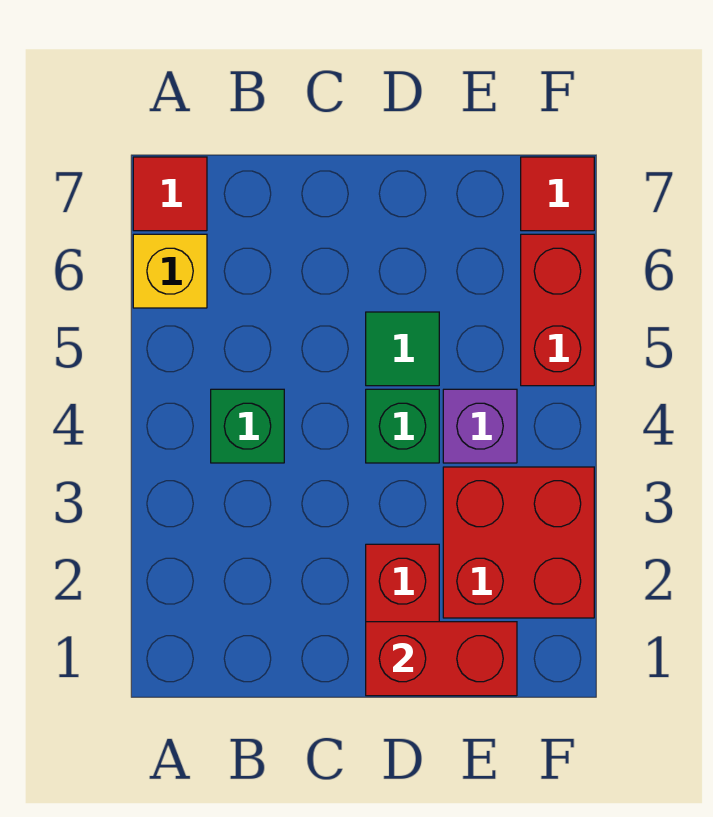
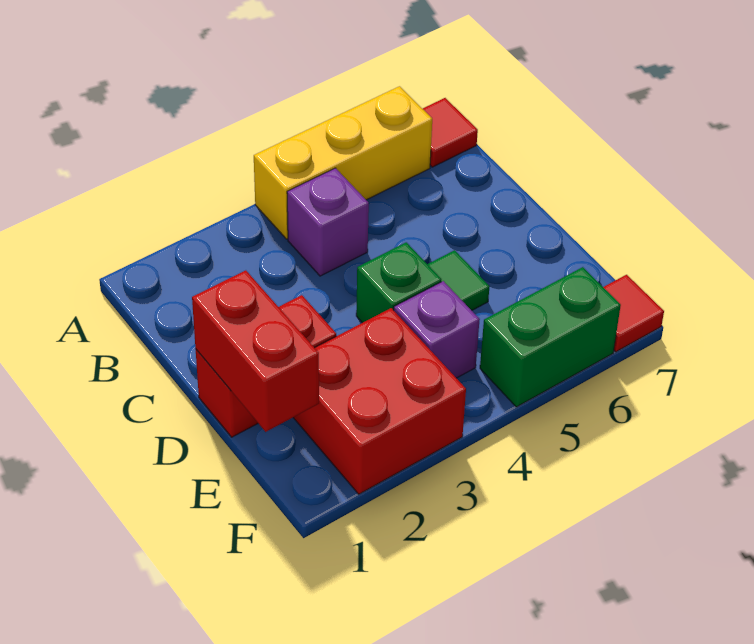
yellow brick A6 level 1 -> yellow brick A4:A6 level 1
green brick B4 level 1 -> purple brick B4 level 1
red brick F5:F6 level 1 -> green brick F5:F6 level 1

